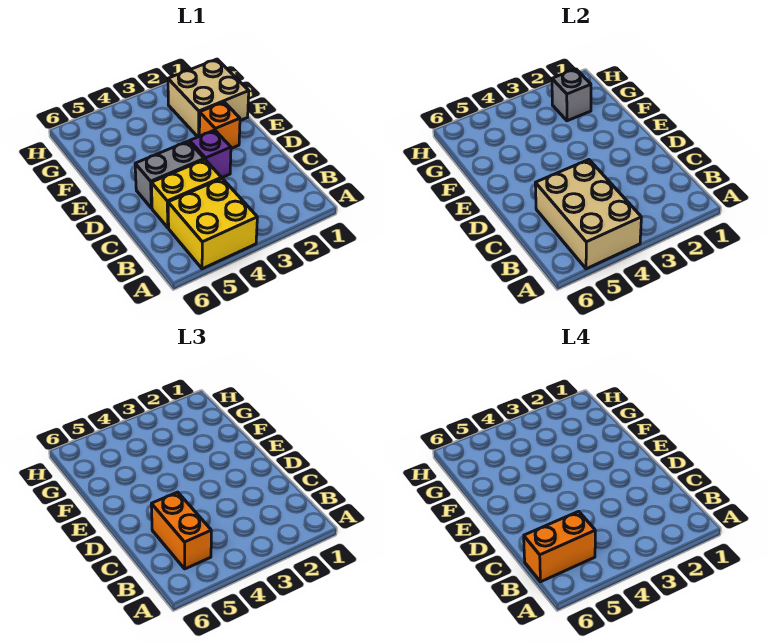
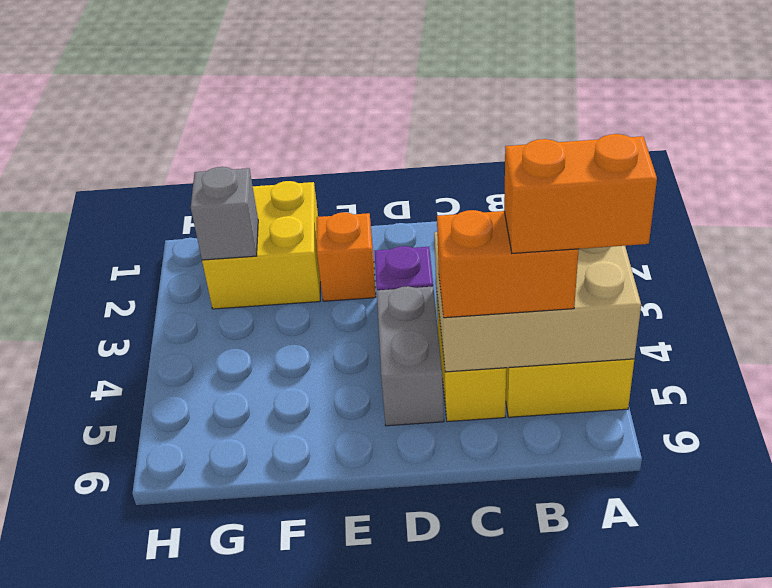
orange brick B5:B6 level 4 -> orange brick A5:B5 level 4
tan brick F1:G2 level 1 -> yellow brick F1:G2 level 1

